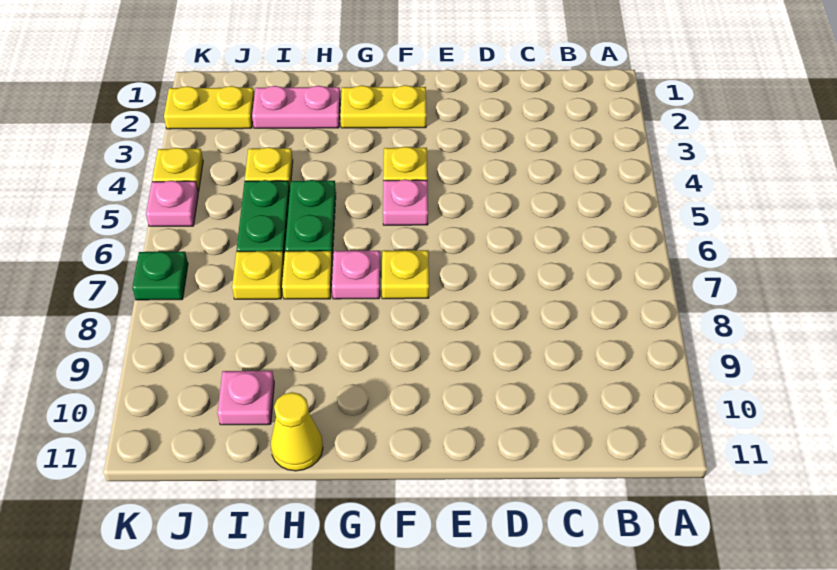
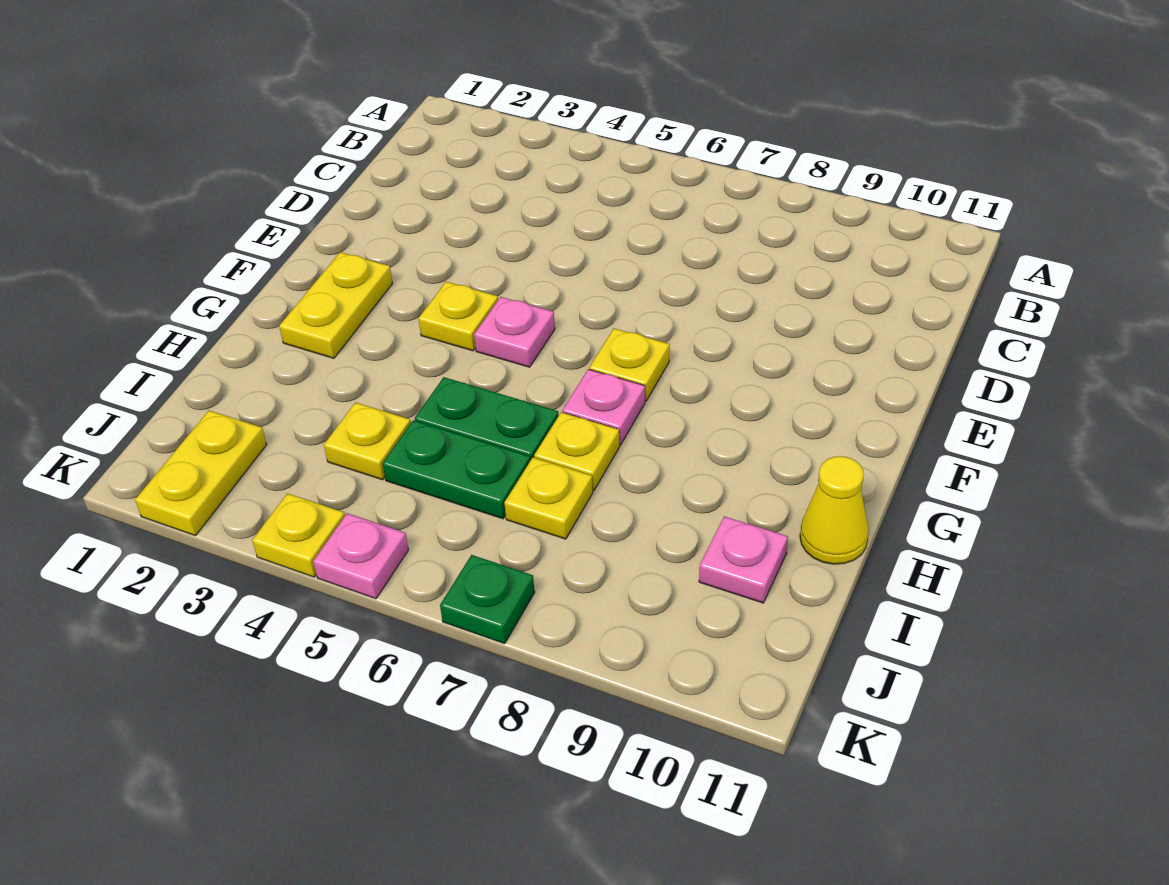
pink plate H2:I2 level 1 -> none

